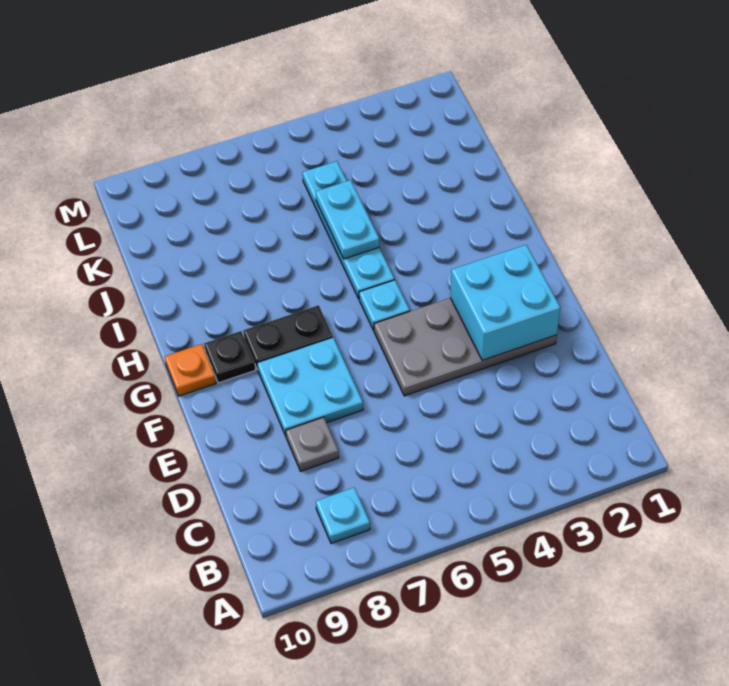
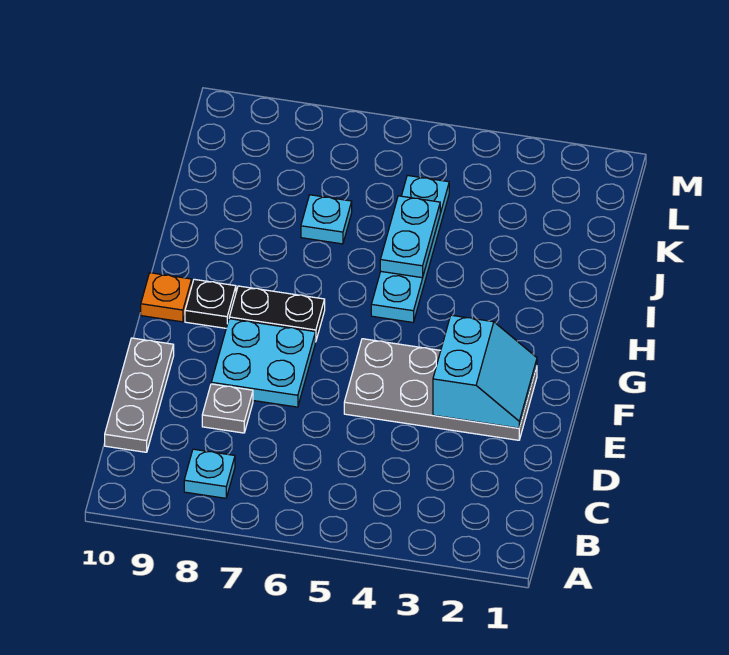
none -> grey plate C10:E10 level 1
cyan brick E2:F3 level 2 -> cyan slope E2:F3 level 2 top 3
cyan plate G5 level 1 -> cyan plate J7 level 1

